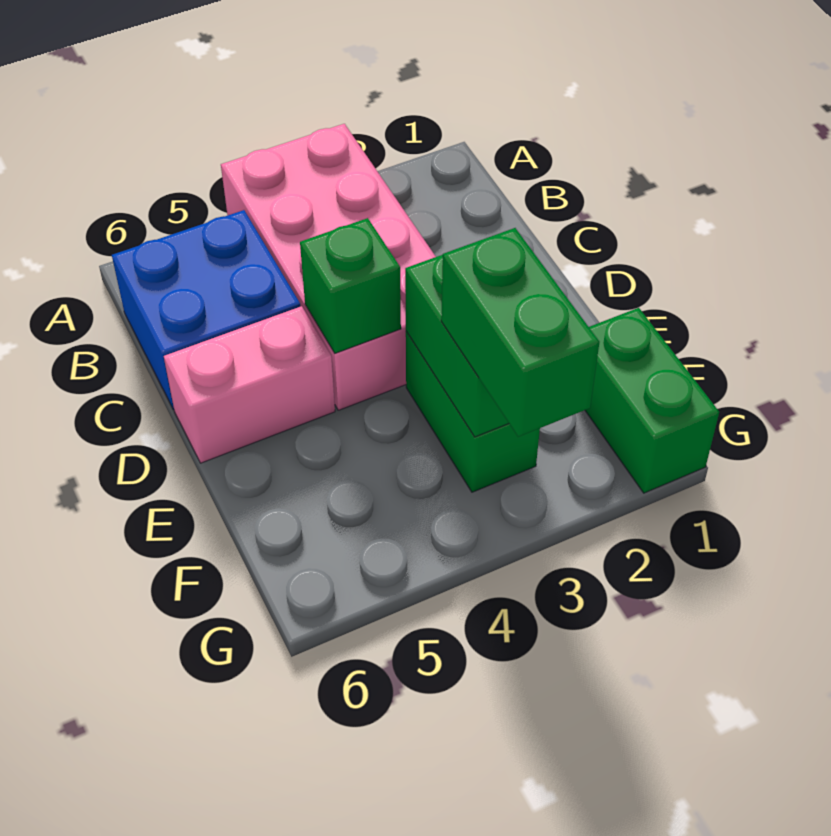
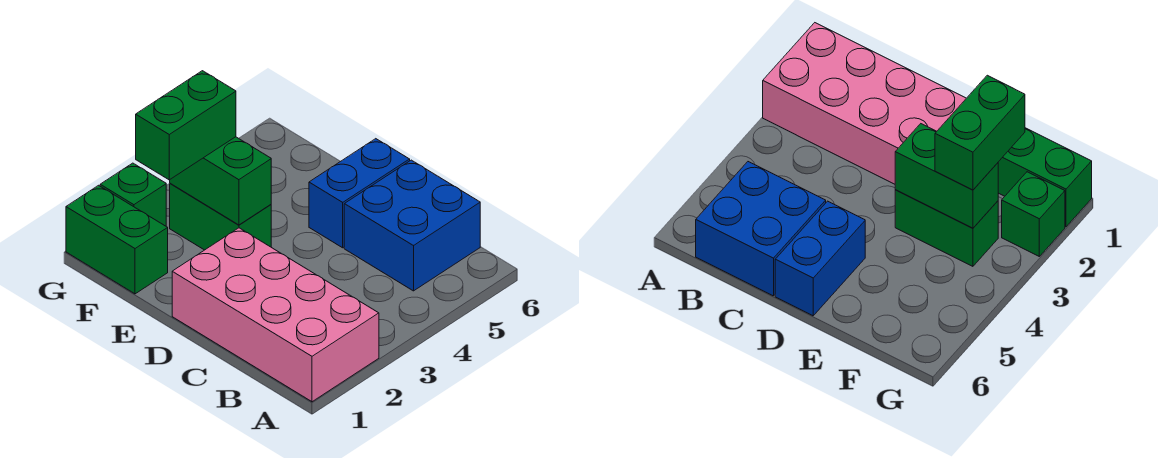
pink brick A3:D4 level 1 -> pink brick A1:D2 level 1
green brick D4 level 2 -> green brick G2 level 1
pink brick D5:D6 level 1 -> blue brick D5:D6 level 1
green brick F3:G3 level 3 -> green brick F2:F3 level 3

